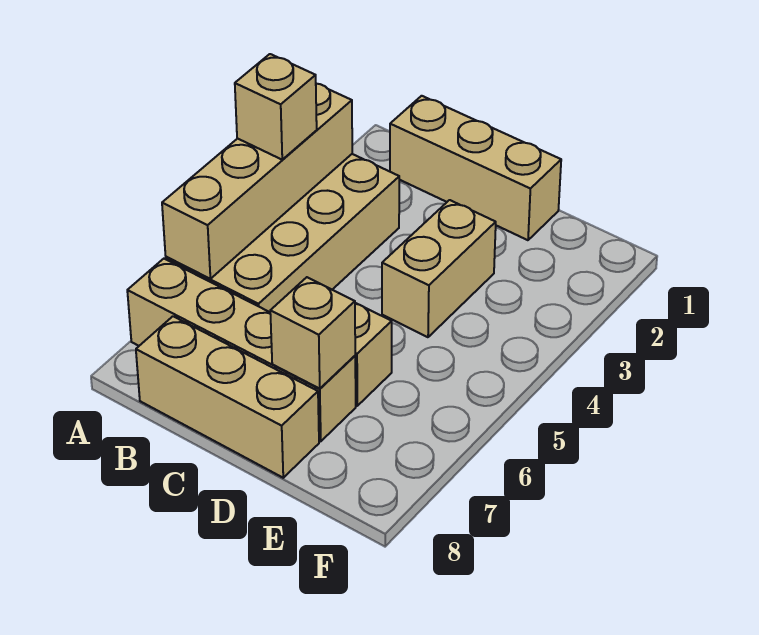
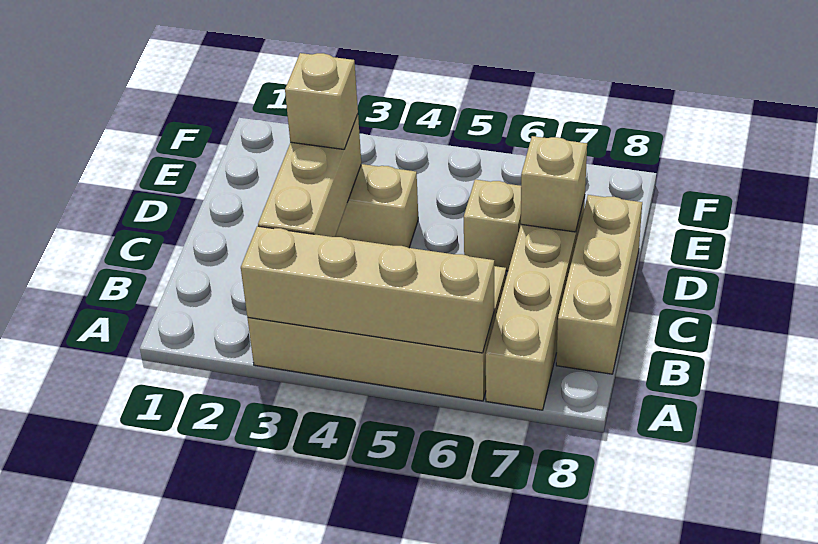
tan brick A4 level 3 -> tan brick D3 level 3
tan brick B1:D1 level 1 -> tan brick B3:D3 level 2

